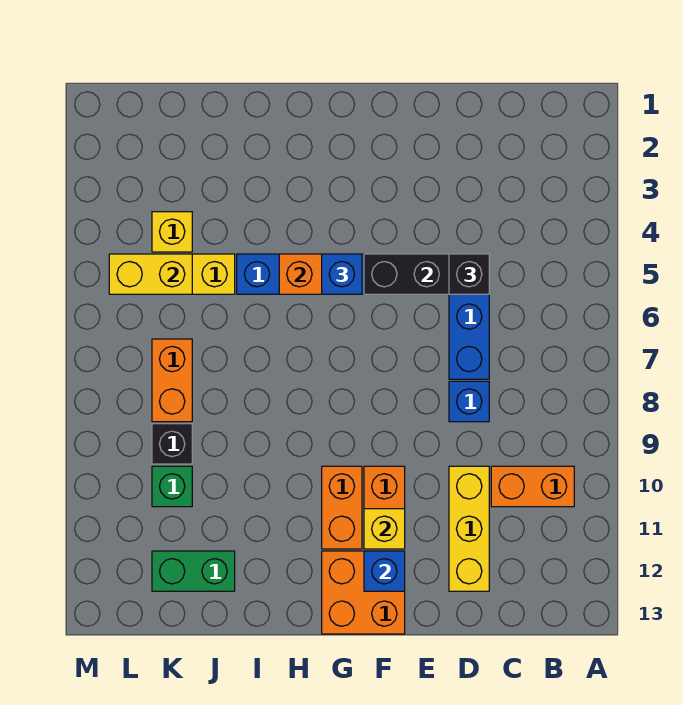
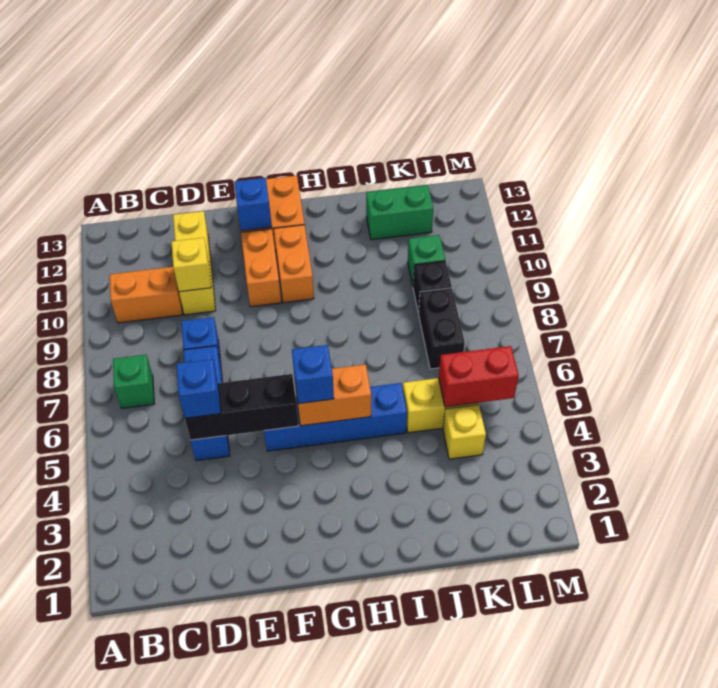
none -> green brick B7 level 1
black brick D5 level 3 -> blue brick D5 level 3
yellow brick F11 level 2 -> yellow brick D10 level 2
yellow brick K5:L5 level 2 -> red brick K5:L5 level 2
orange brick K7:K8 level 1 -> black brick K7:K8 level 1

